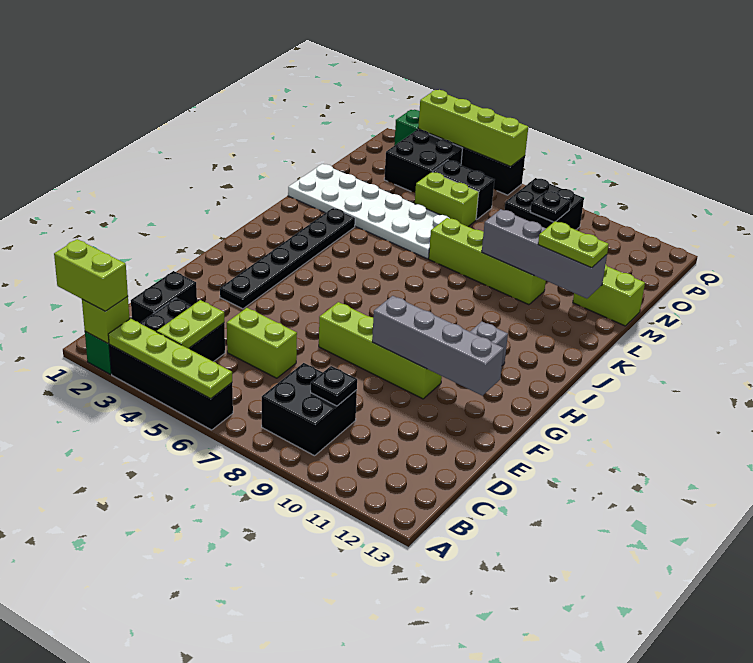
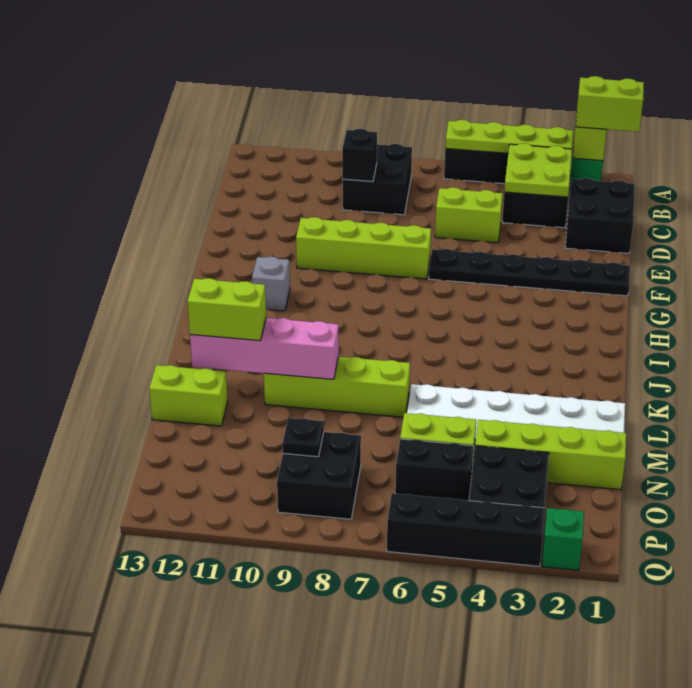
lime plate B4:C4 level 2 -> lime plate B3:C4 level 2
black brick C2:D2 level 1 -> black brick C1:D2 level 1
black plate C9 level 2 -> black brick C9 level 2
black plate F3:K3 level 1 -> black plate F1:F6 level 1
grey brick F9:F12 level 2 -> none
grey brick L9:L12 level 2 -> pink brick L9:L12 level 2
lime plate L11:L12 level 3 -> lime brick L11:L12 level 3
lime brick Q3:Q6 level 2 -> lime brick N1:N4 level 1

